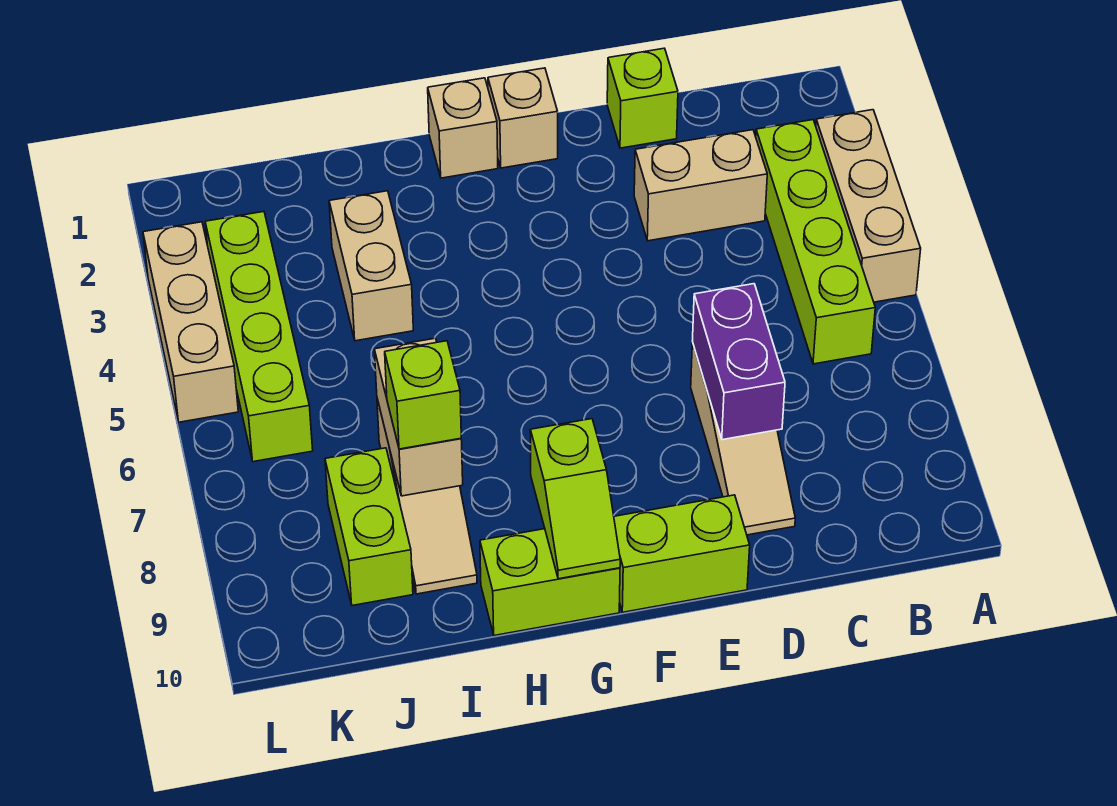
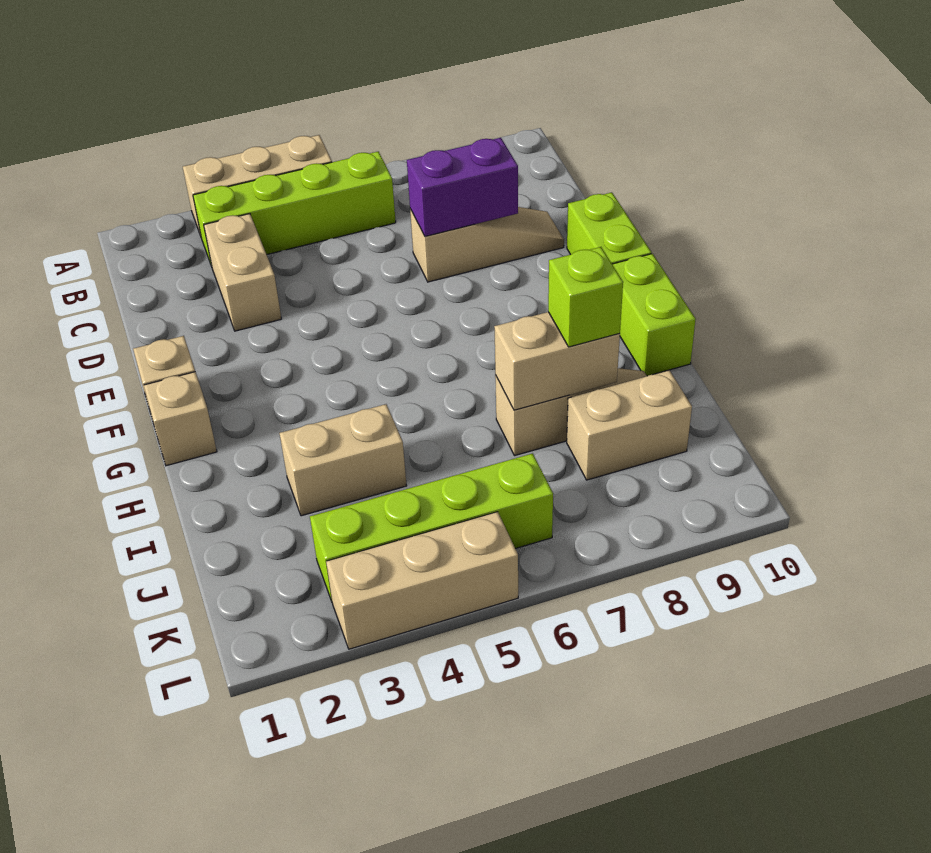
lime brick D1 level 1 -> none
lime slope G9:G10 level 2 top 9 -> none
lime brick J8:J9 level 1 -> tan brick J8:J9 level 1

